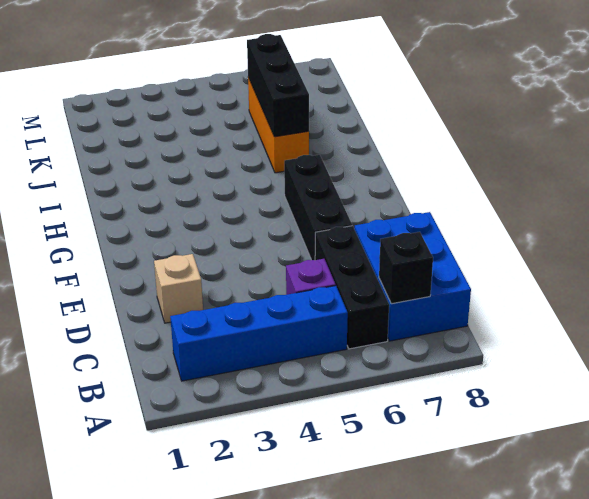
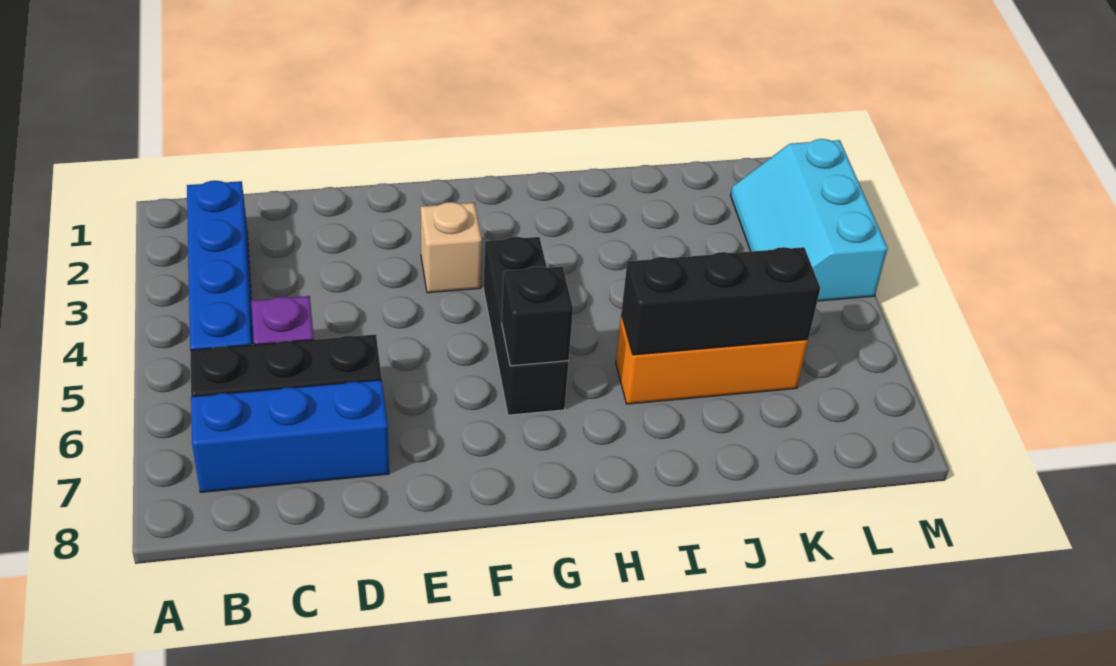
blue brick B7:D8 level 1 -> blue brick B7:D7 level 1
black brick B7 level 2 -> black brick G6 level 2
tan brick D2 level 1 -> tan brick F3 level 1
black brick E6:G6 level 1 -> black brick G4:G6 level 1
none -> cyan slope L2:M4 level 1 top M

